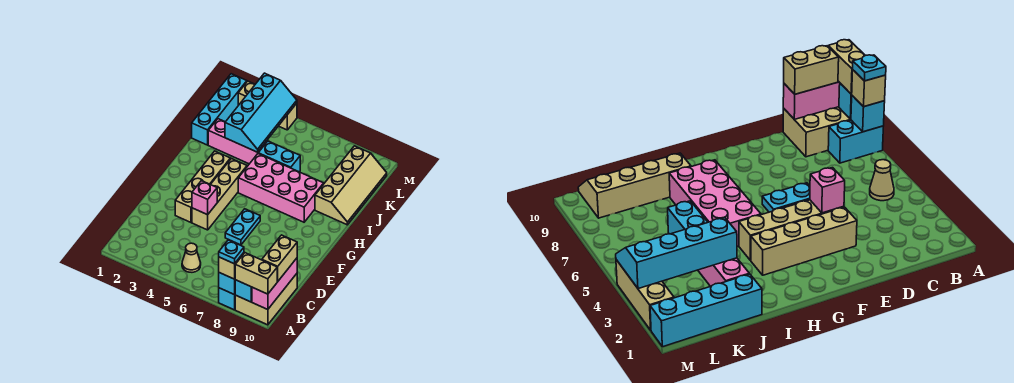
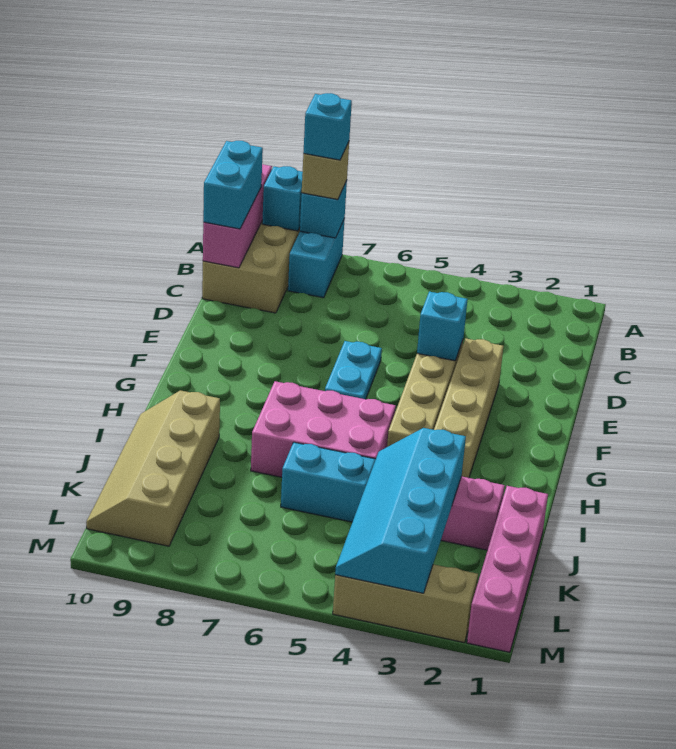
cyan plate A8 level 4 -> cyan brick A8 level 4
tan brick A9:A10 level 3 -> none
tan cone B5 level 1 -> none
tan brick B10:C10 level 3 -> cyan brick B10:C10 level 3
pink brick E4 level 2 -> cyan brick E4 level 2
pink brick H5:I8 level 1 -> pink brick H5:I7 level 1
cyan brick J1:M1 level 1 -> pink brick J1:M1 level 1

